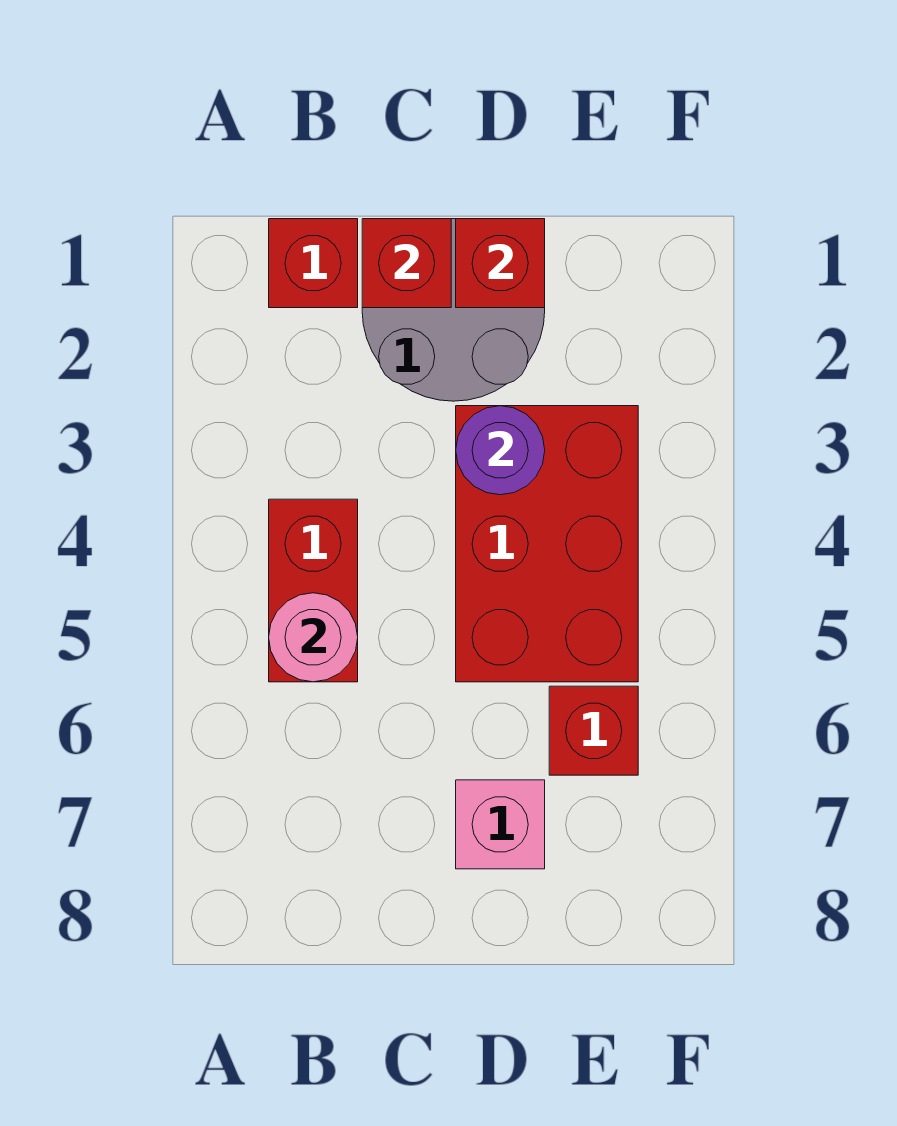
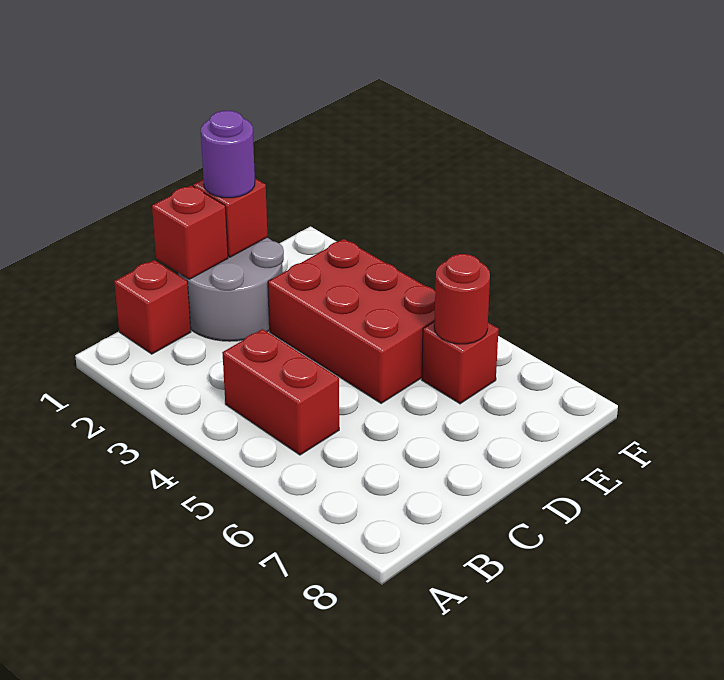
pink round brick B5 level 2 -> none
purple round brick D3 level 2 -> purple round brick D1 level 3
pink brick D7 level 1 -> none
none -> red round brick E6 level 2

